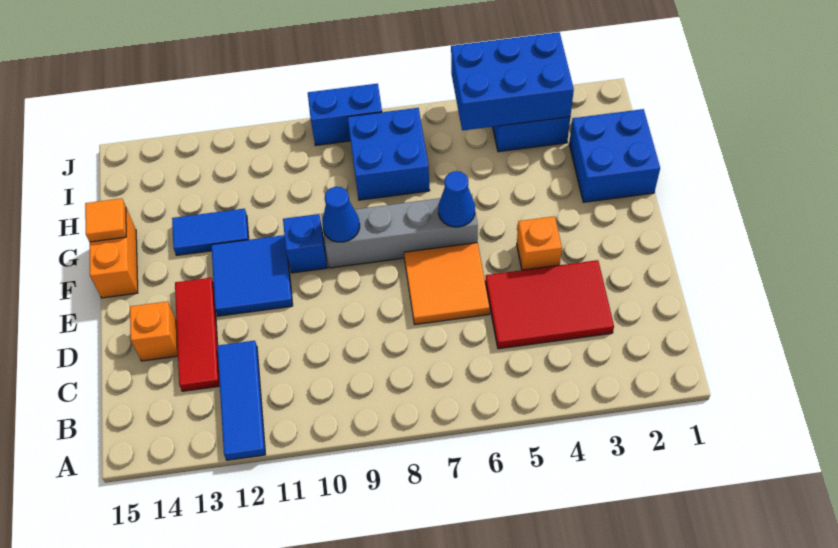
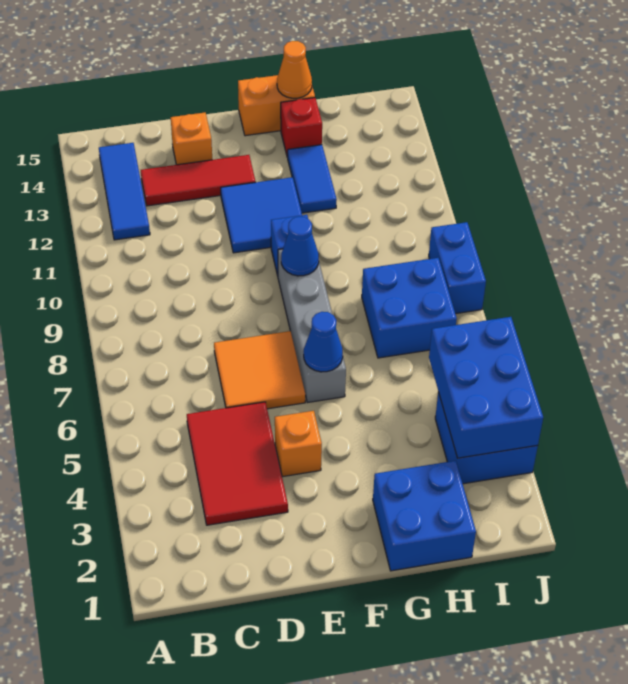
blue tile A12:C12 level 1 -> blue tile B12:B14 level 1
none -> red brick G14 level 1
orange tile G15 level 2 -> orange cone G15 level 2

